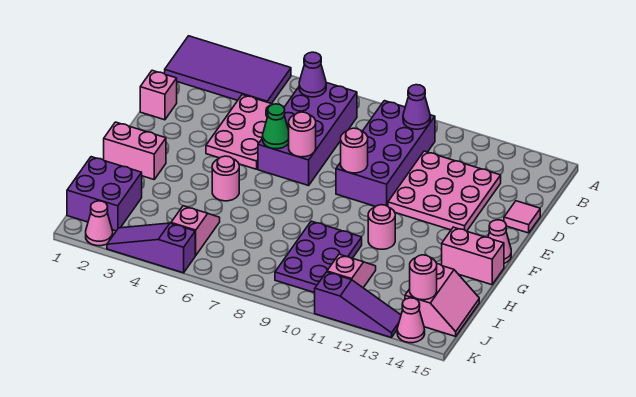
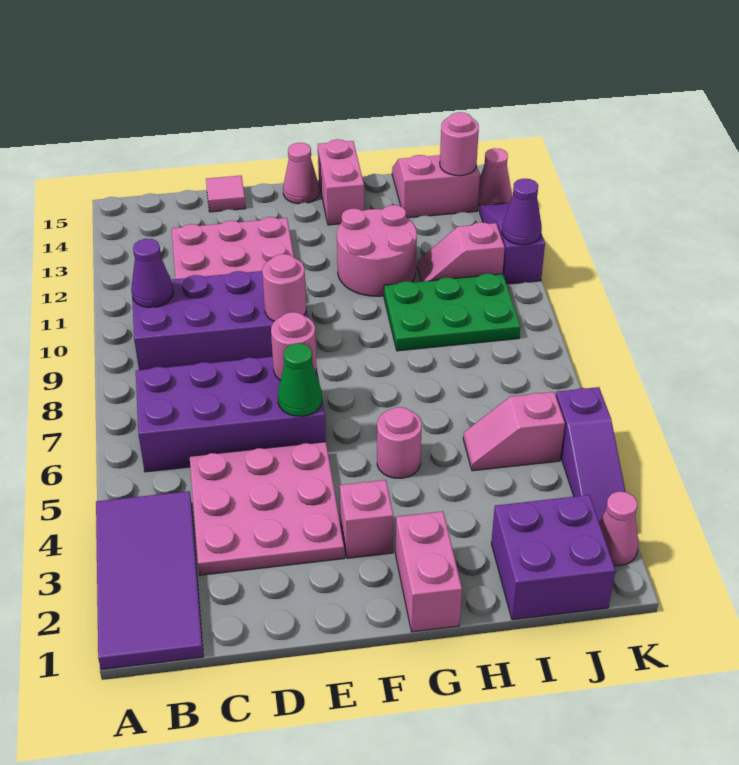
purple cone B6 level 2 -> purple cone K11 level 2
pink plate C4:E5 level 1 -> pink plate C3:E5 level 1
pink brick D1 level 1 -> pink brick F3 level 1
pink round brick G11 level 1 -> pink round brick G11:H12 level 1
purple plate H9:J10 level 1 -> green plate H9:J10 level 1

